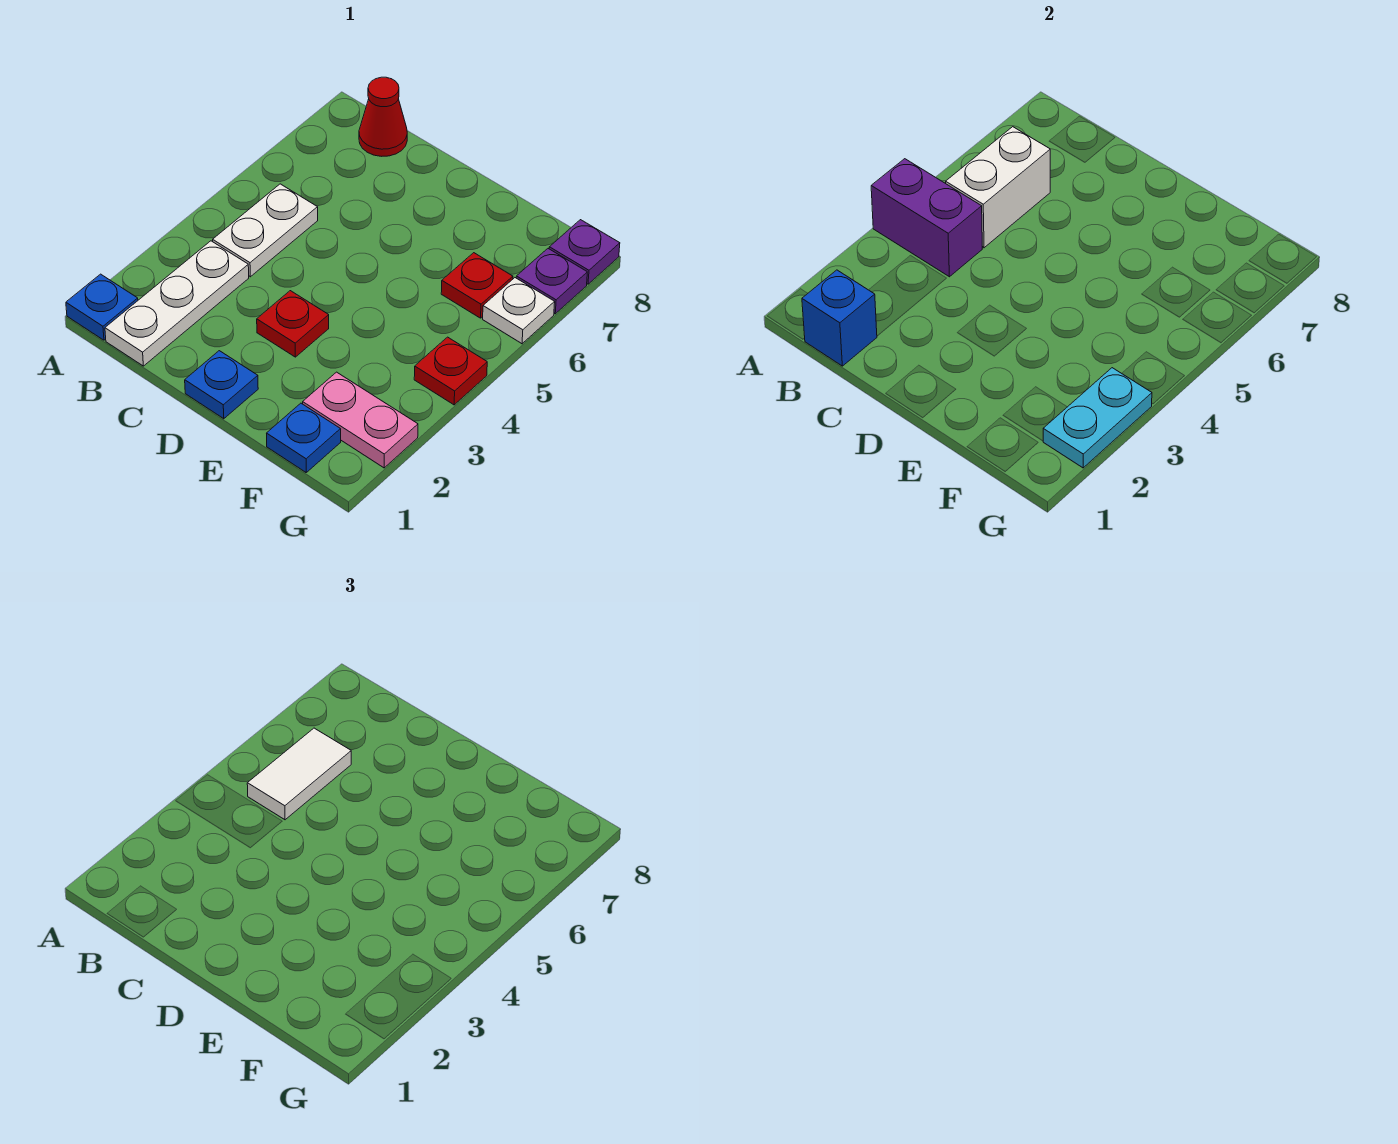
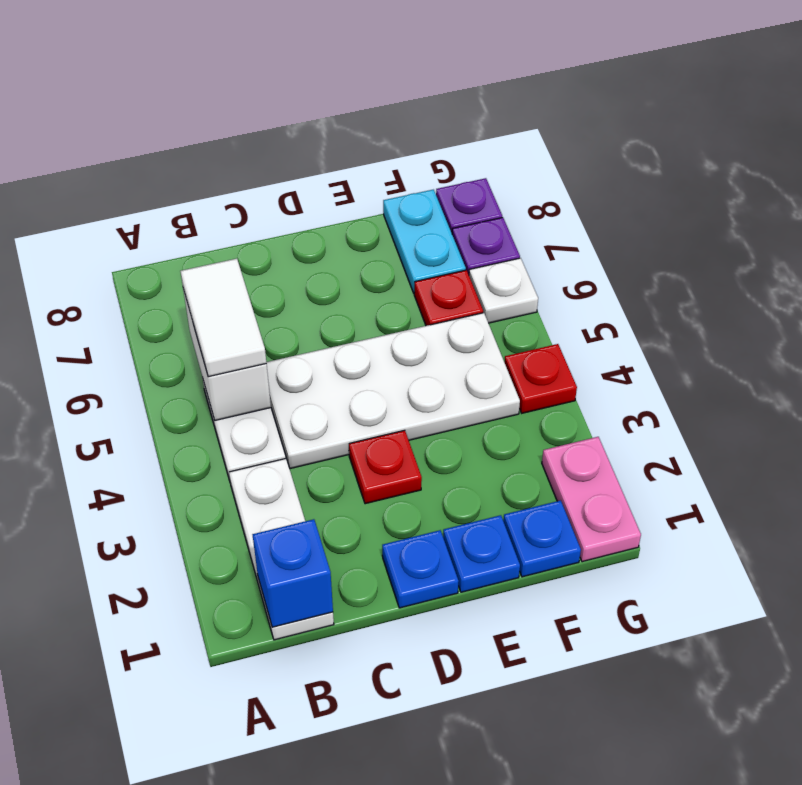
blue plate A1 level 1 -> blue plate E1 level 1
purple brick A4:B4 level 2 -> none
red cone B8 level 1 -> none
none -> white plate C4:F5 level 1
pink plate F2:G2 level 1 -> pink plate G1:G2 level 1
cyan plate G2:G3 level 2 -> cyan plate F7:F8 level 1

